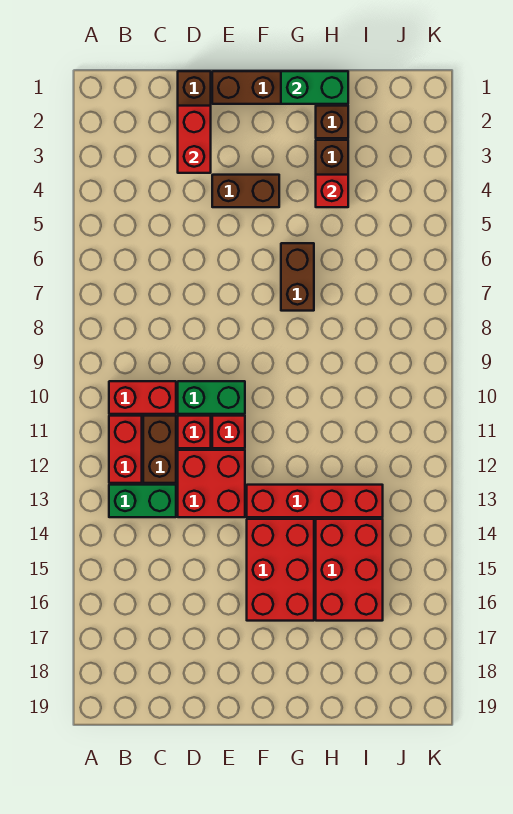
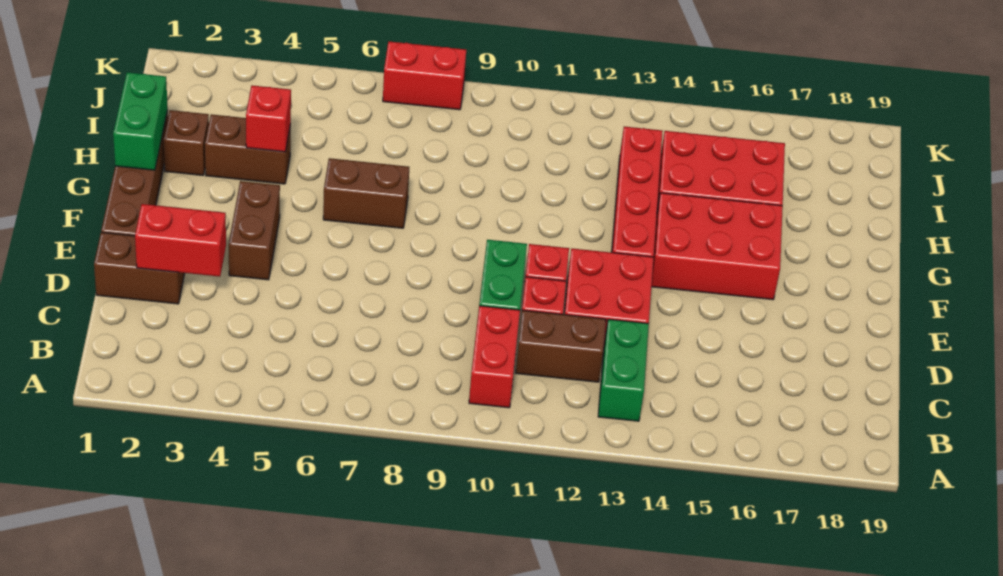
red brick B11:B12 level 1 -> red brick K7:K8 level 1

